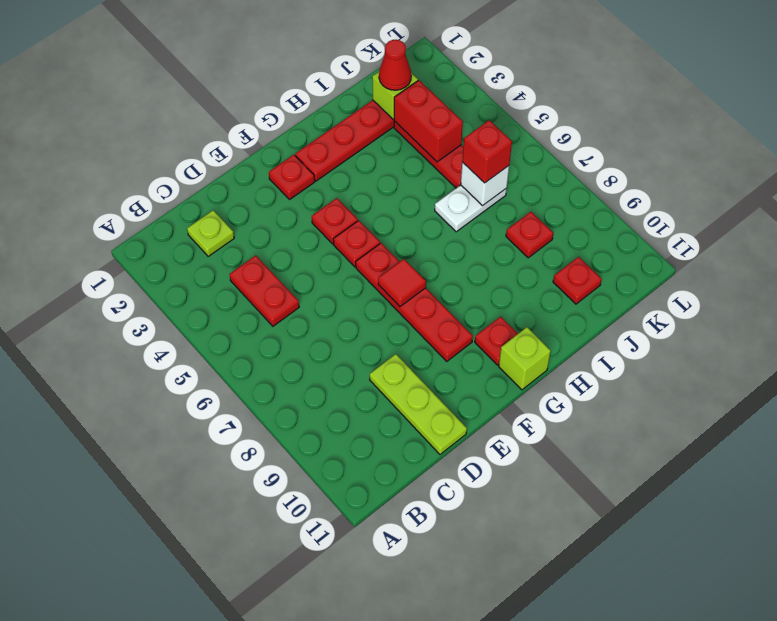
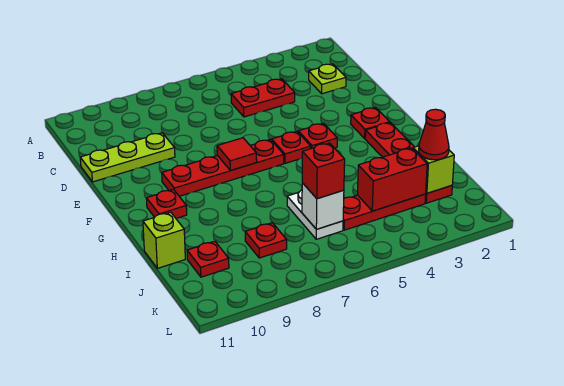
lime brick G11 level 1 -> lime brick I11 level 1

